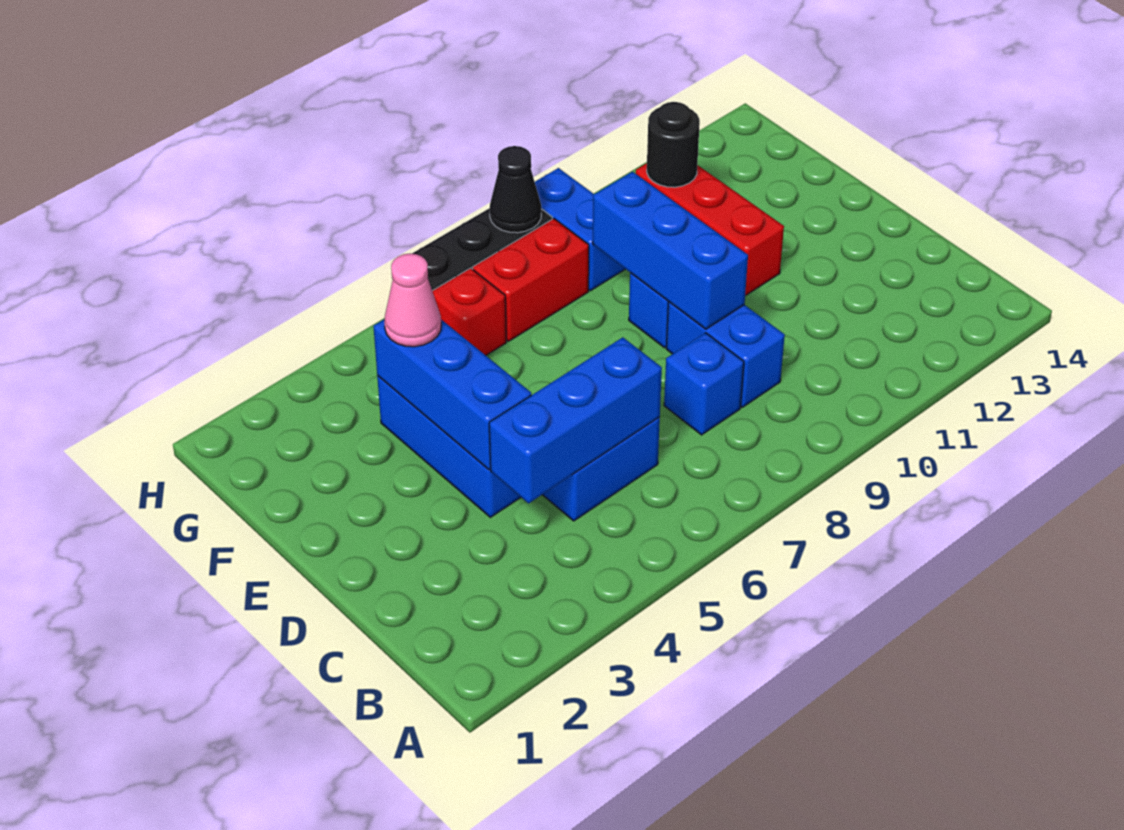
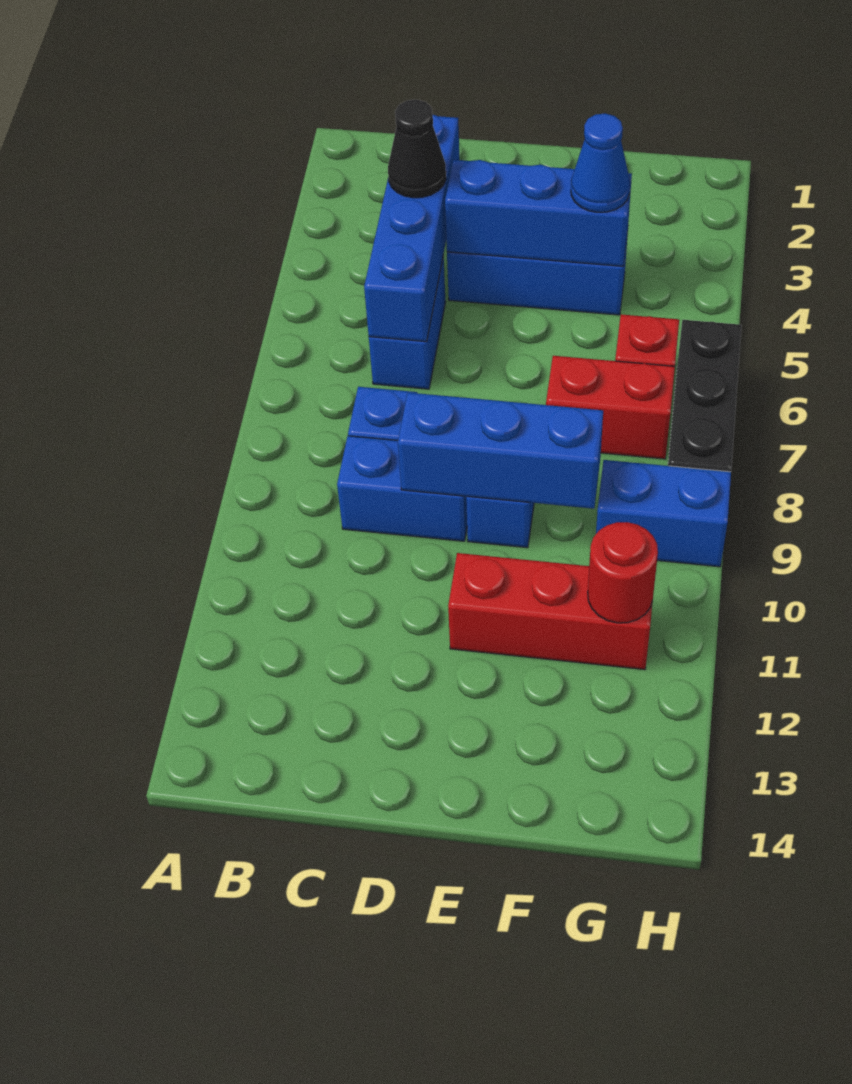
blue brick C4:C6 level 2 -> blue brick C3:C6 level 2
pink cone F4 level 3 -> blue cone F4 level 3
red brick G7:G8 level 1 -> red brick F7:G7 level 1
black round brick G11 level 2 -> red round brick G11 level 2
black cone H8 level 2 -> black cone C4 level 3

